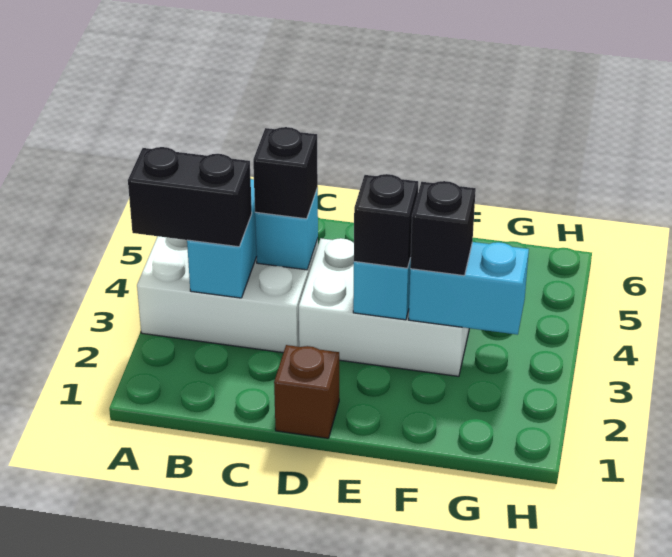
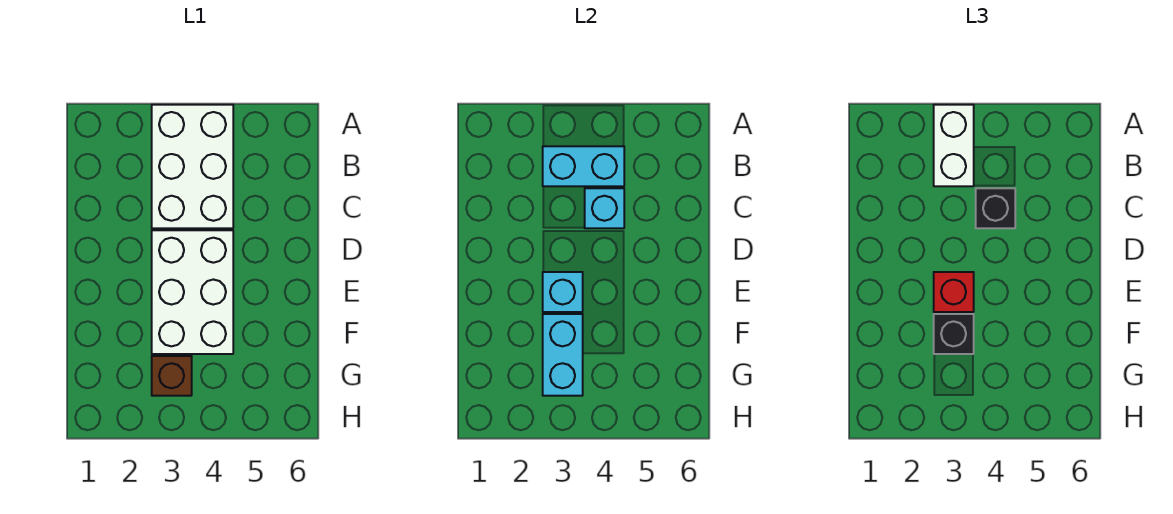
black brick A3:B3 level 3 -> white brick A3:B3 level 3
brown brick D1 level 1 -> brown brick G3 level 1
black brick E3 level 3 -> red brick E3 level 3

